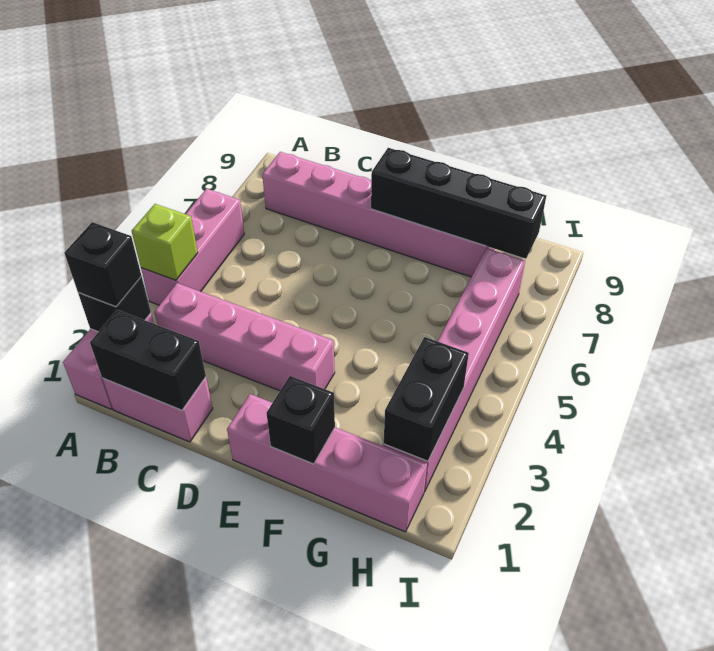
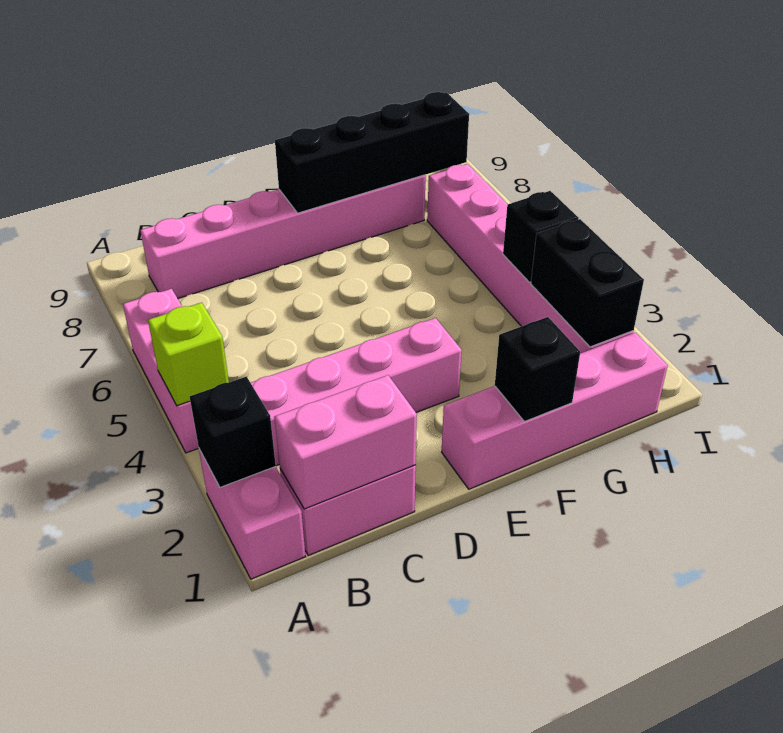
black brick A2 level 3 -> black brick H4 level 2
black brick B1:C1 level 2 -> pink brick B1:C1 level 2

